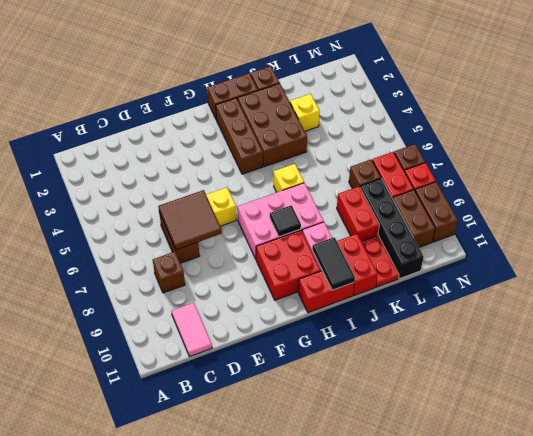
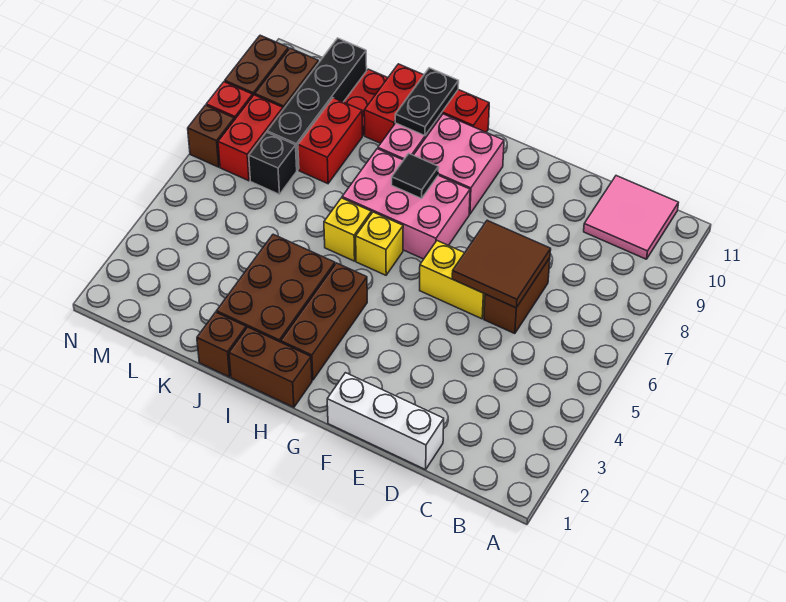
brown brick C8 level 1 -> none
pink tile C10:C11 level 1 -> pink tile B10:C11 level 1
none -> white brick D1:F1 level 1
red brick G9:H10 level 1 -> pink brick G9:H10 level 1
black tile I10:I11 level 2 -> black plate I10:I11 level 2
yellow brick K3 level 1 -> yellow brick H6 level 1
brown brick L7 level 1 -> black brick L7 level 1

